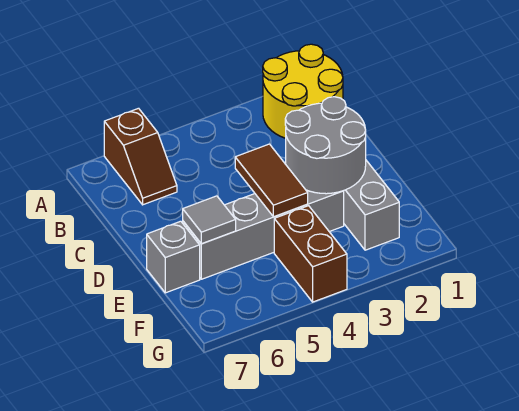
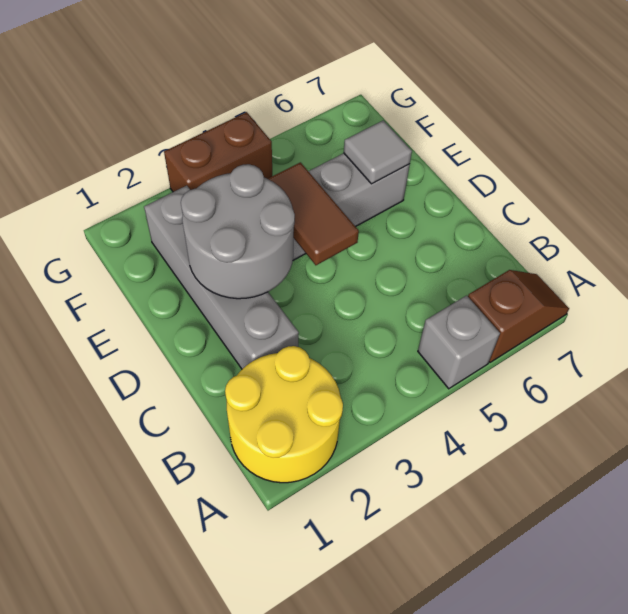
brown slope A6:B6 level 1 top A -> brown slope A6:A7 level 1 top 6
grey brick E7 level 1 -> grey brick A5 level 1
brown brick F4:G4 level 1 -> brown brick G3:G4 level 1

